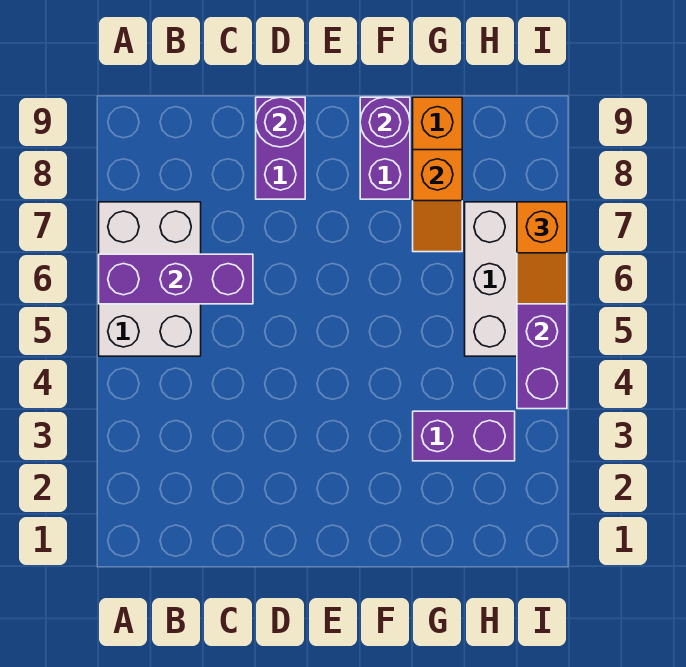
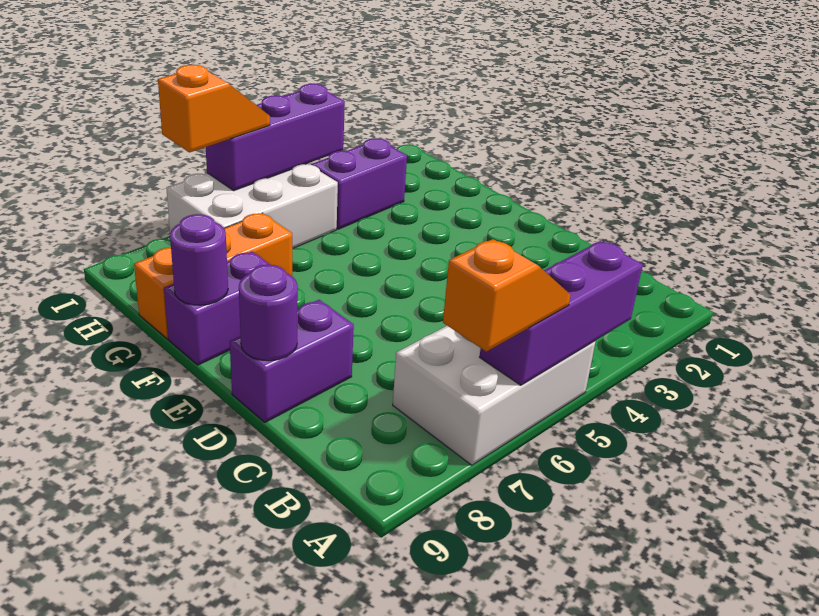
purple brick A6:C6 level 2 -> purple brick A4:A6 level 2
purple brick G3:H3 level 1 -> purple brick H3:H4 level 1
orange slope G7:G8 level 2 top 8 -> orange slope A6:A7 level 3 top 7

